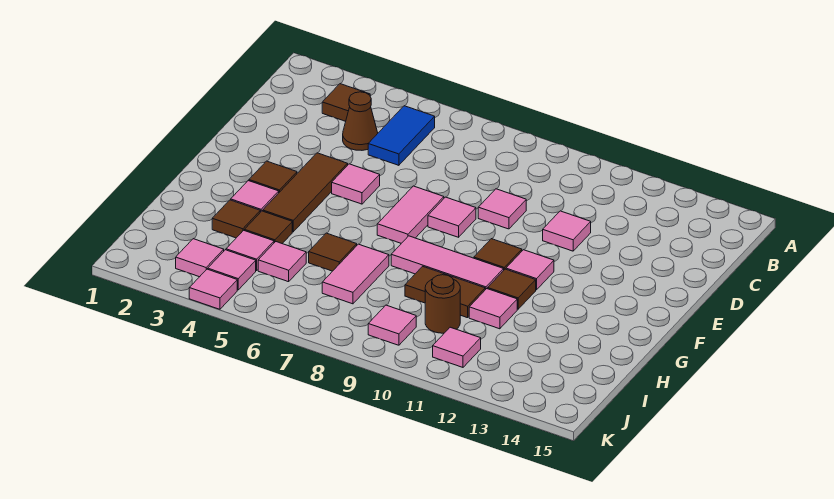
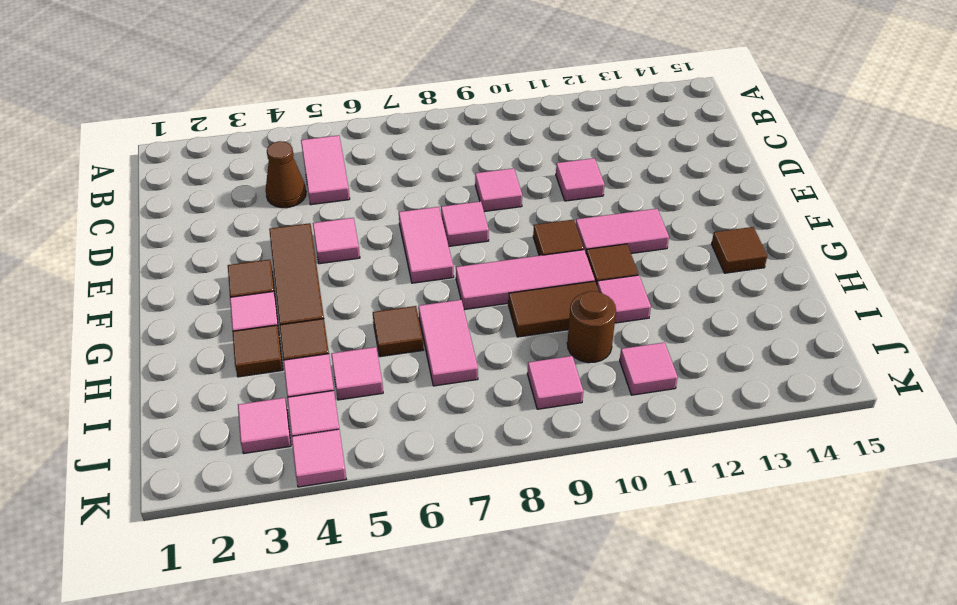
brown tile B3 level 1 -> brown tile G14 level 1
blue tile B5:C5 level 1 -> pink tile B5:C5 level 1
pink tile F11 level 1 -> pink tile F11:F12 level 1

